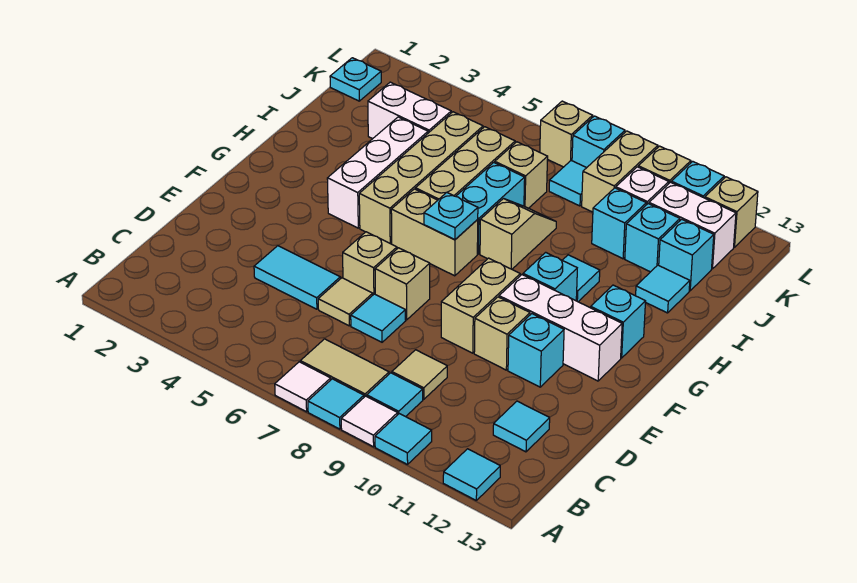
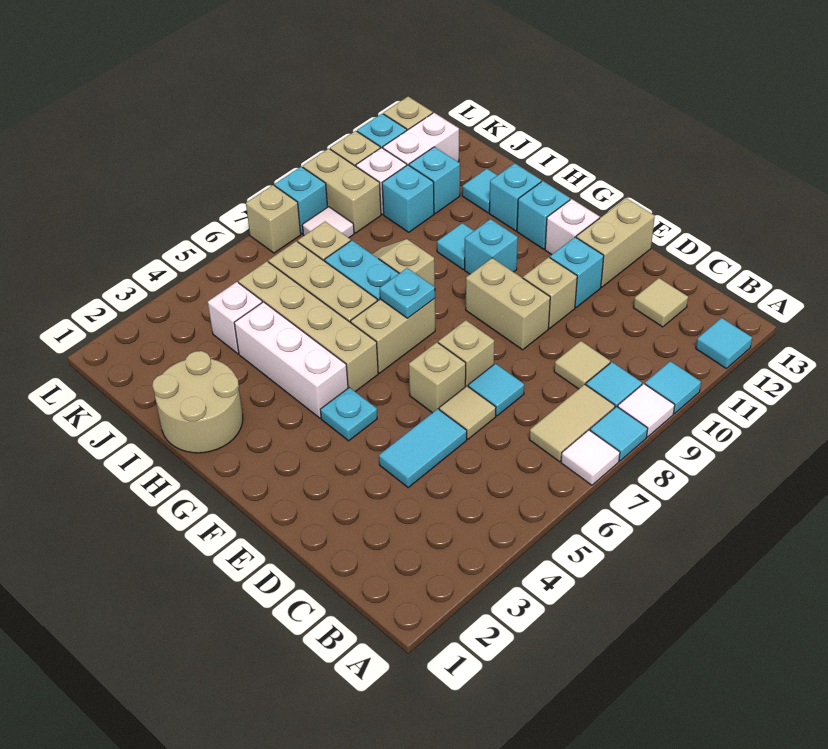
cyan tile C12 level 1 -> tan tile C12 level 1
none -> tan brick E12:E13 level 1
white brick F10:F12 level 1 -> white brick F12 level 1
none -> tan round brick H1:I2 level 1
white brick J3:J4 level 1 -> white brick J4 level 1
cyan brick J12 level 1 -> cyan brick H12 level 1
cyan plate K1 level 1 -> cyan plate F4 level 1
cyan tile K8 level 1 -> white tile K8 level 1

